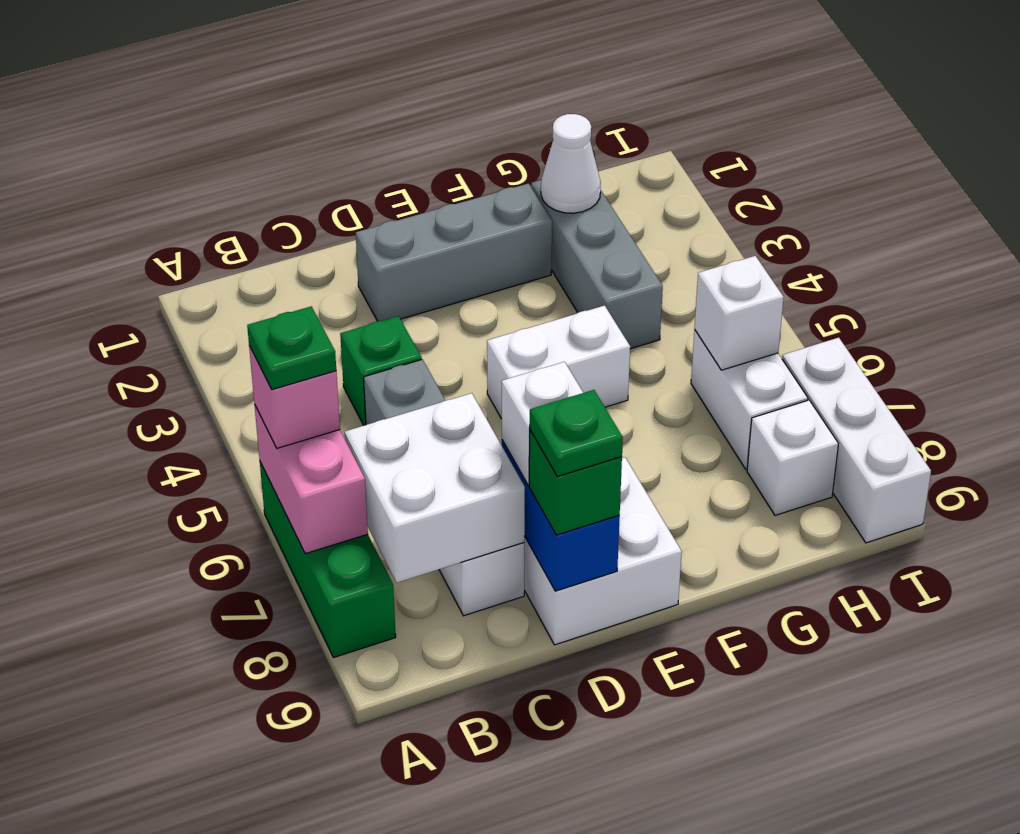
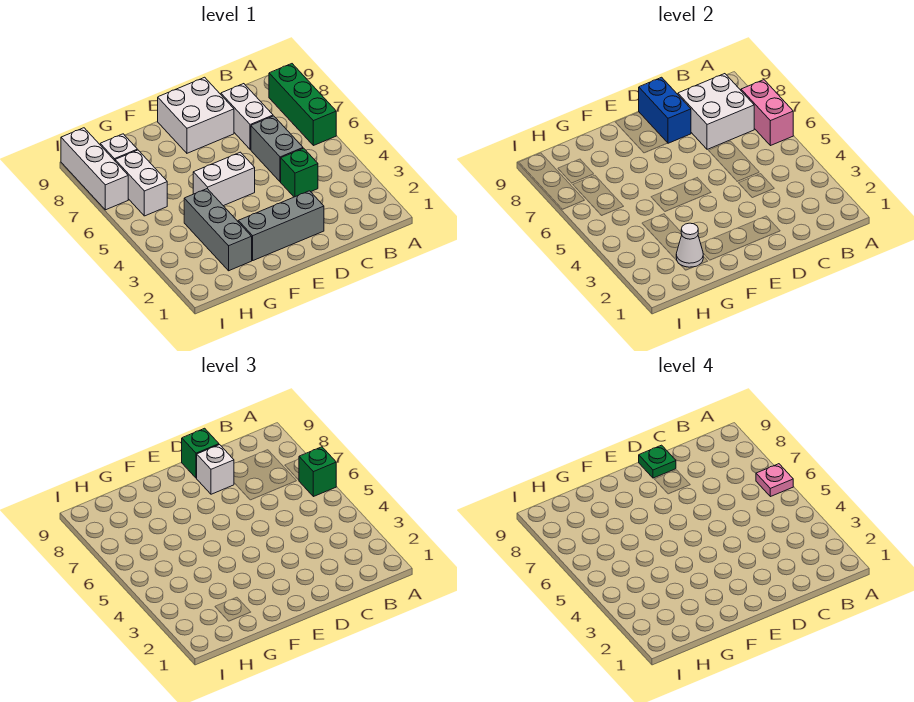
pink brick A6 level 3 -> green brick A6 level 3
green plate A6 level 4 -> pink plate A6 level 4
white brick H6 level 2 -> none

